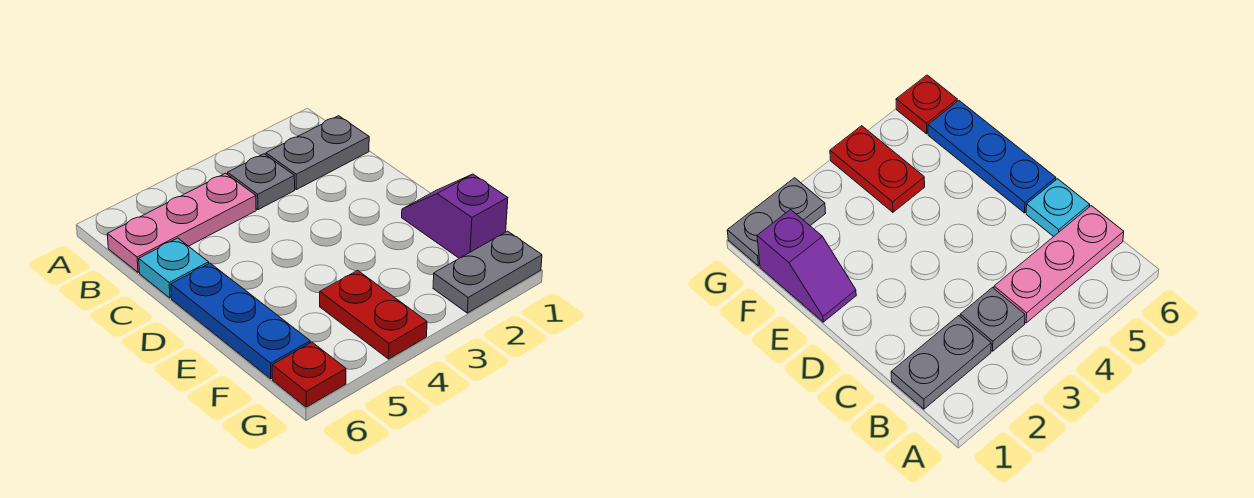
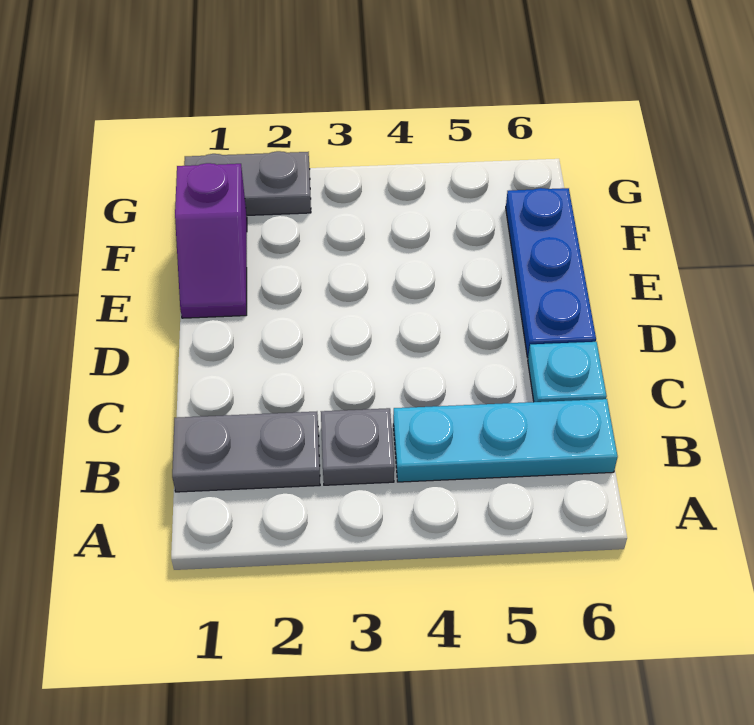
pink plate B4:B6 level 1 -> cyan plate B4:B6 level 1
red plate F4:G4 level 1 -> none
red plate G6 level 1 -> none

